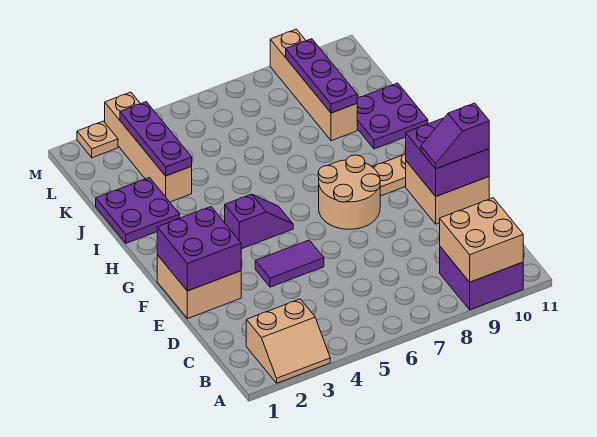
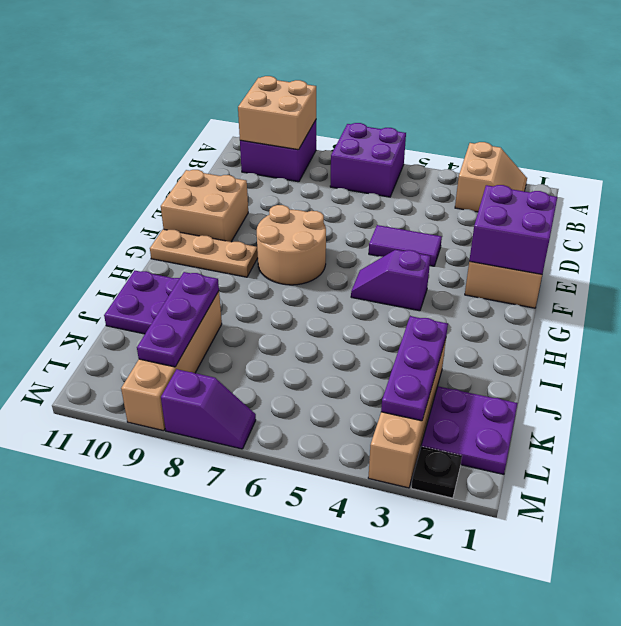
tan slope A2:B3 level 1 top B -> tan slope A2:B3 level 1 top 3
purple brick E10:F11 level 2 -> purple brick A6:B7 level 1
purple slope E10:E11 level 3 top 11 -> purple slope M7:M8 level 1 top 8
purple plate I1:J2 level 1 -> purple plate K1:L2 level 1
tan plate M2 level 1 -> black plate M2 level 1

